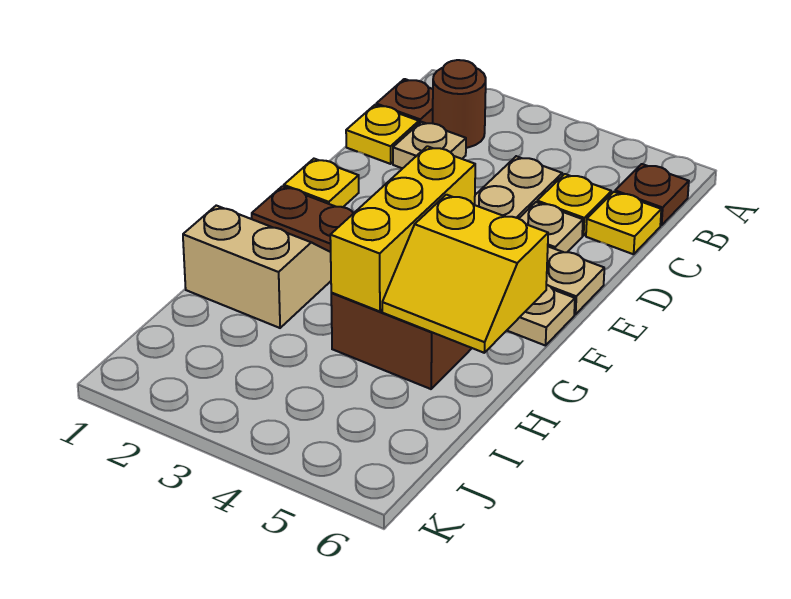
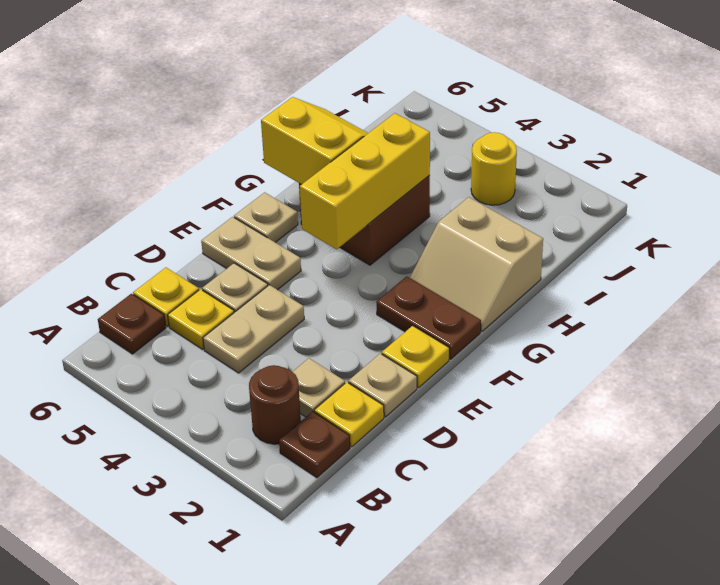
none -> tan plate D1 level 1
none -> yellow round brick J3 level 1

